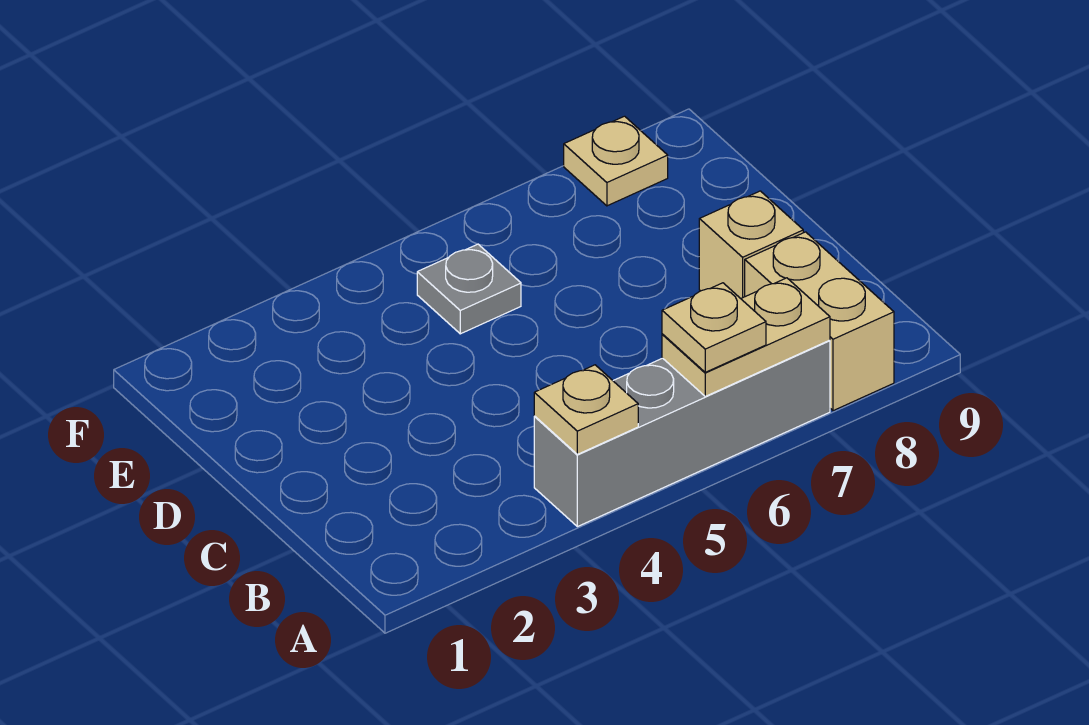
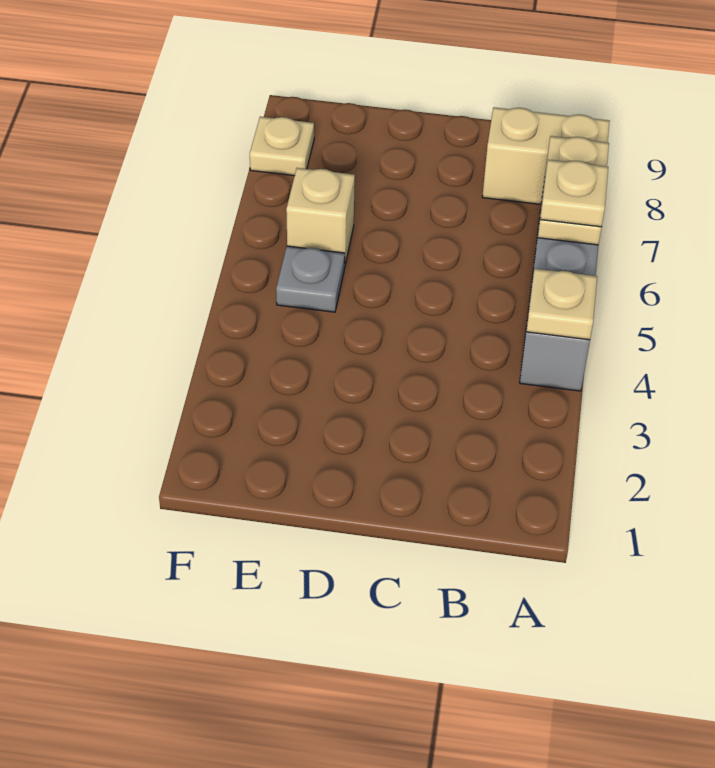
tan brick C8 level 1 -> tan brick E6 level 1

